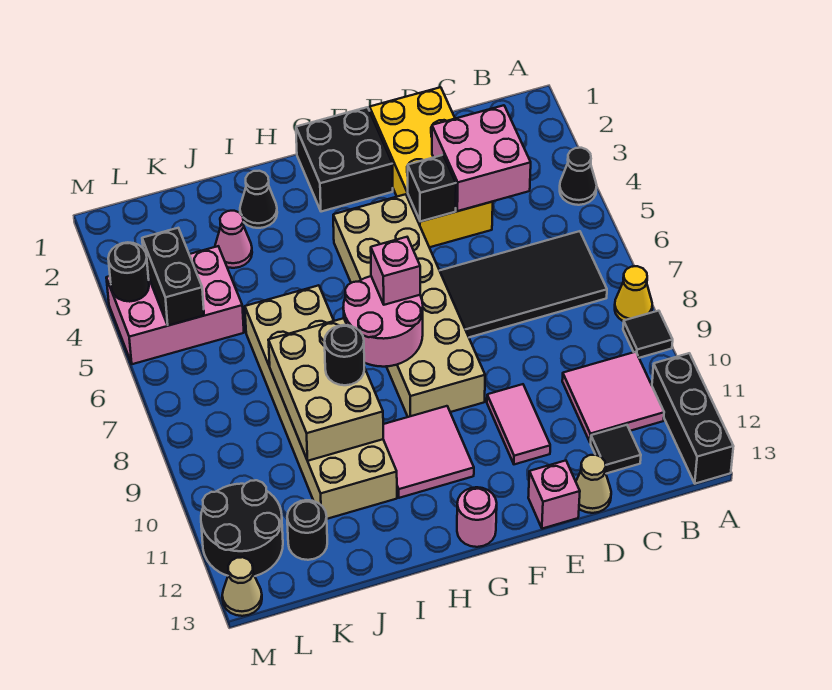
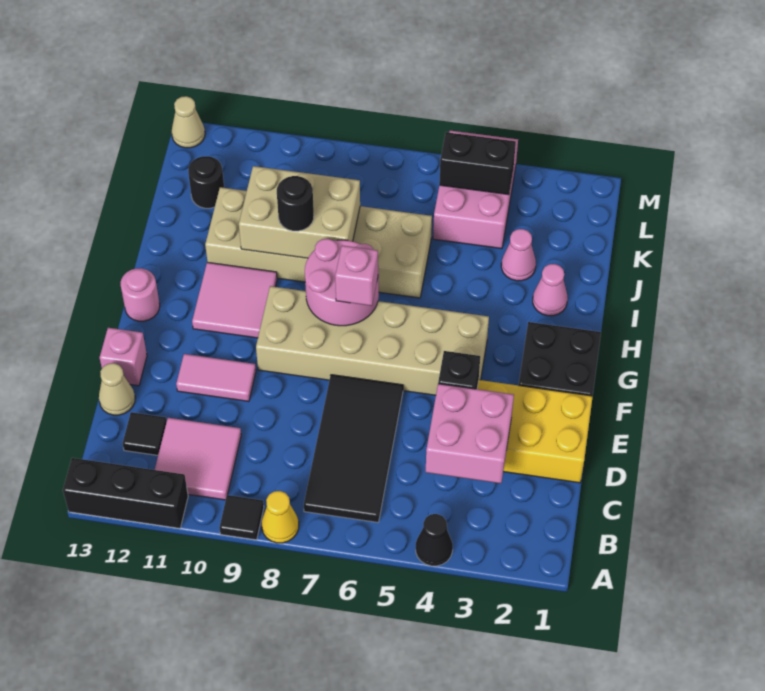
black cone I2 level 1 -> pink cone I2 level 1
black round brick L11:M12 level 1 -> none
black round brick M4 level 2 -> none

